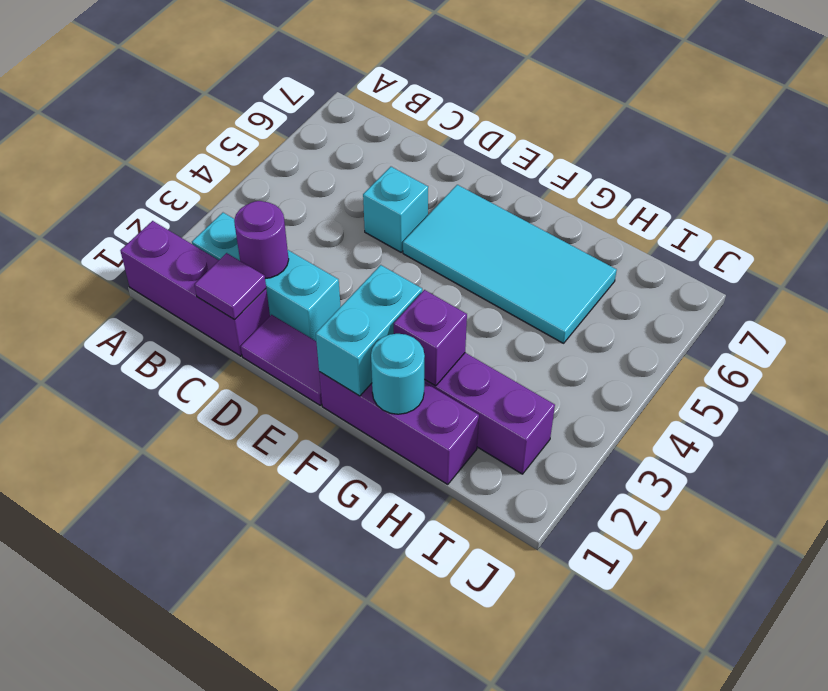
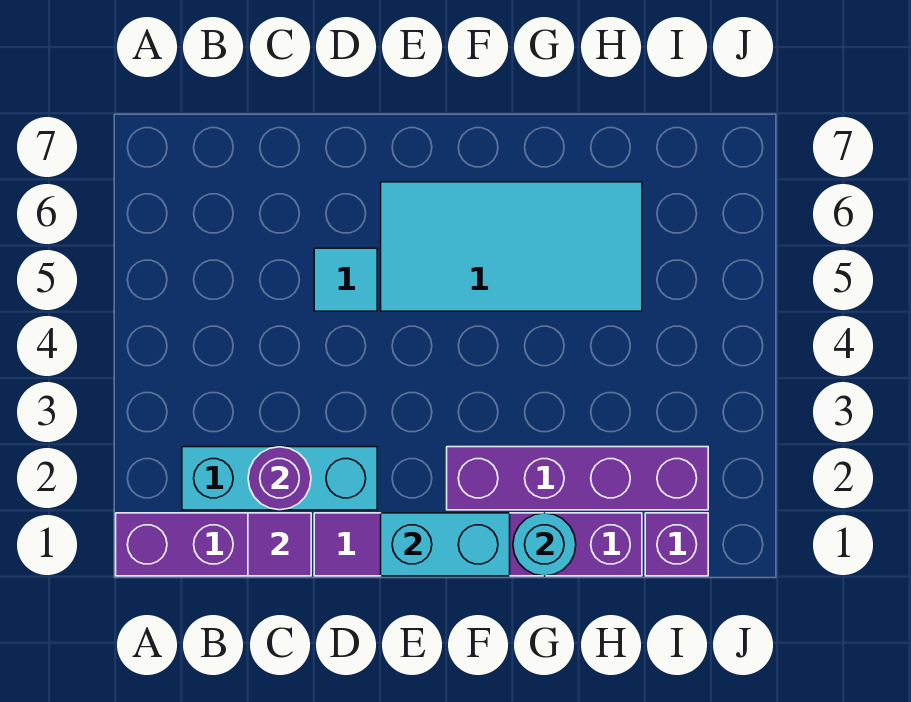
cyan brick D5 level 1 -> cyan tile D5 level 1
cyan brick F1:F2 level 2 -> cyan brick E1:F1 level 2
purple brick G2 level 2 -> purple brick I1 level 1

